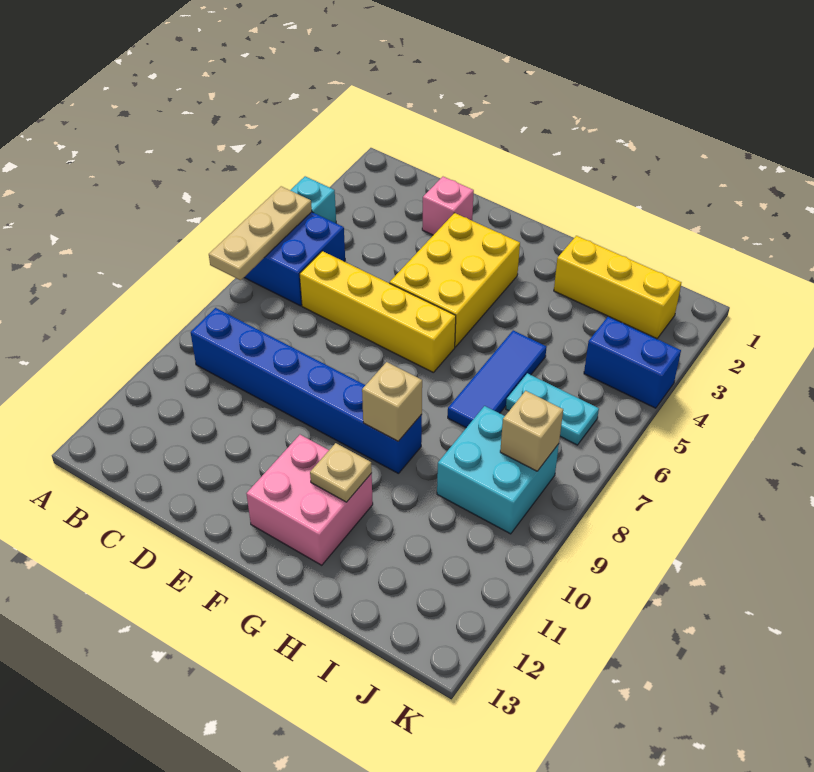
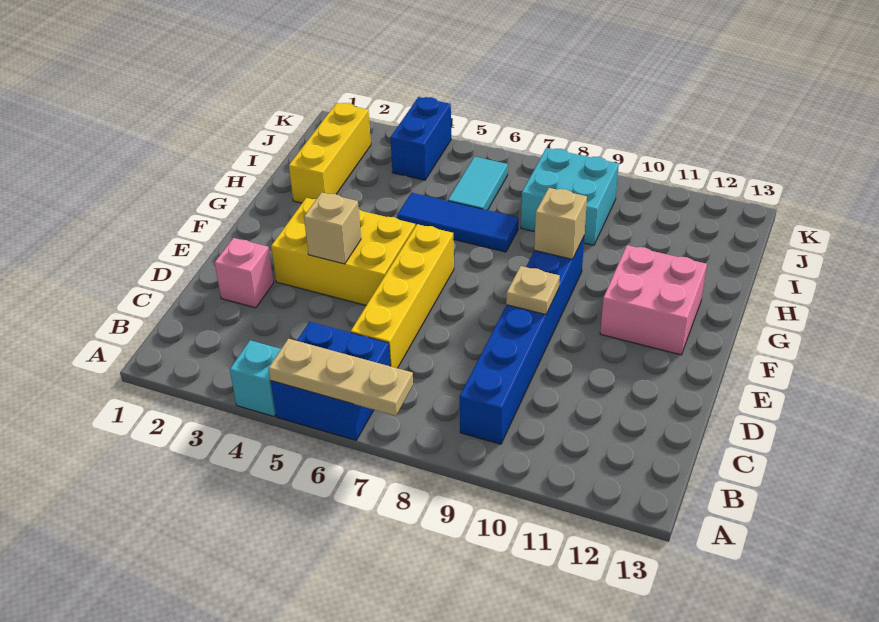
tan plate G11 level 2 -> tan plate E9 level 2
cyan plate I6:J6 level 1 -> cyan tile I6:J6 level 1
tan brick J8 level 2 -> tan brick E4 level 2

